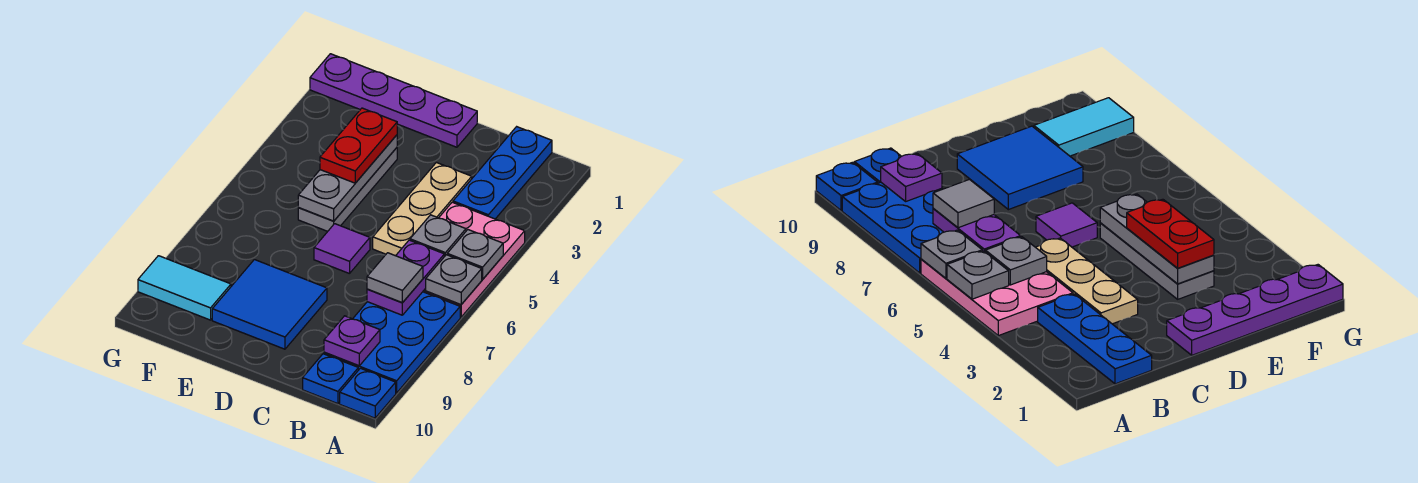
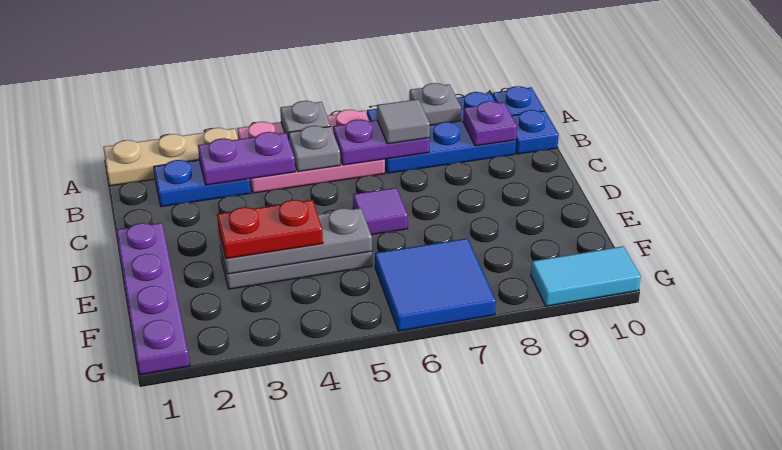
grey plate A6 level 2 -> grey plate A8 level 2
blue plate B1:B3 level 1 -> blue plate B2:B3 level 1
none -> purple plate B3:B4 level 2
tan plate C3:C5 level 1 -> tan plate A1:A3 level 1
blue tile D8:E9 level 1 -> blue tile F6:G7 level 1
cyan tile F9:G9 level 1 -> cyan tile G9:G10 level 1

